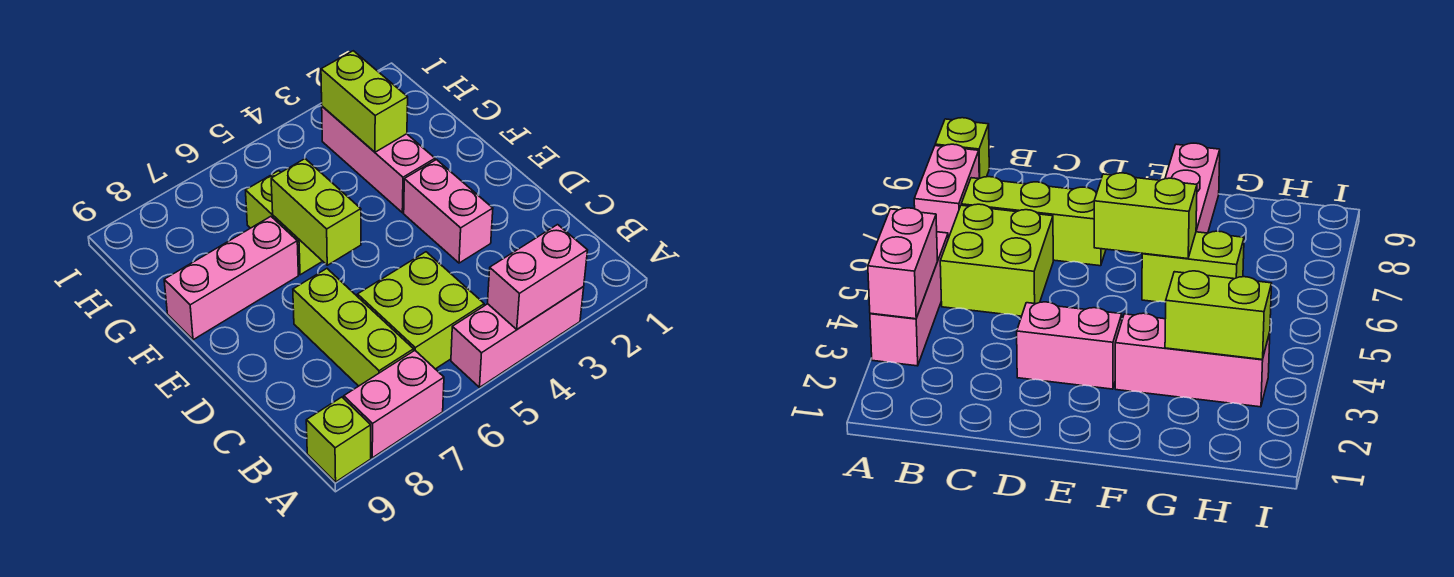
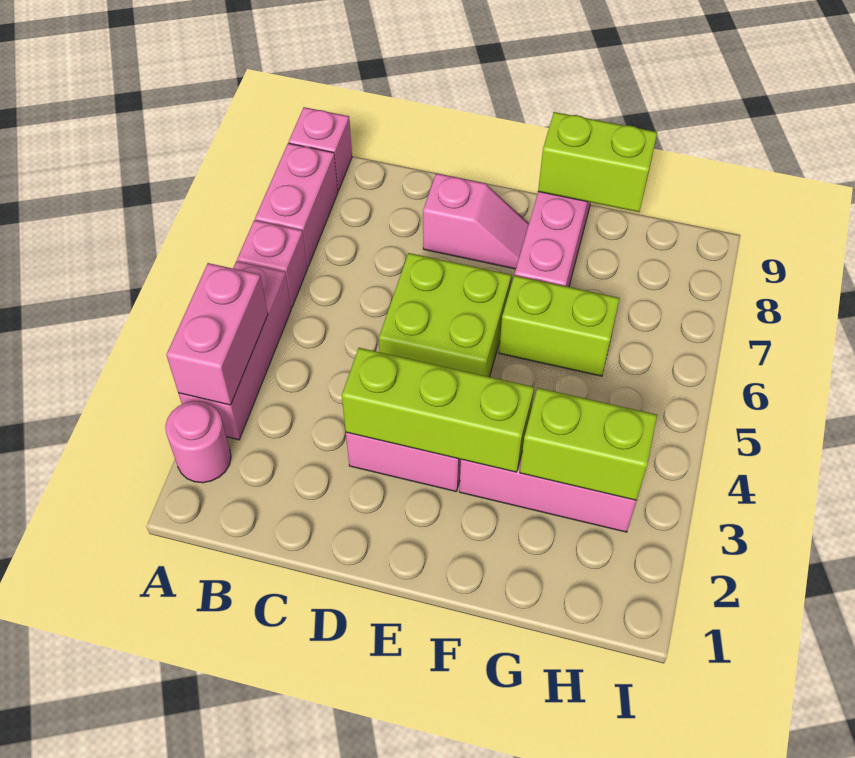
none -> pink round brick A2 level 1
none -> pink brick A6 level 1
lime brick A9 level 1 -> pink brick A9 level 1
lime brick B5:C6 level 1 -> lime brick D5:E6 level 1
lime brick B7:D7 level 1 -> lime brick D3:F3 level 2
none -> pink slope D8:E8 level 1 top D
lime brick E6:F6 level 2 -> lime brick F9:G9 level 2

